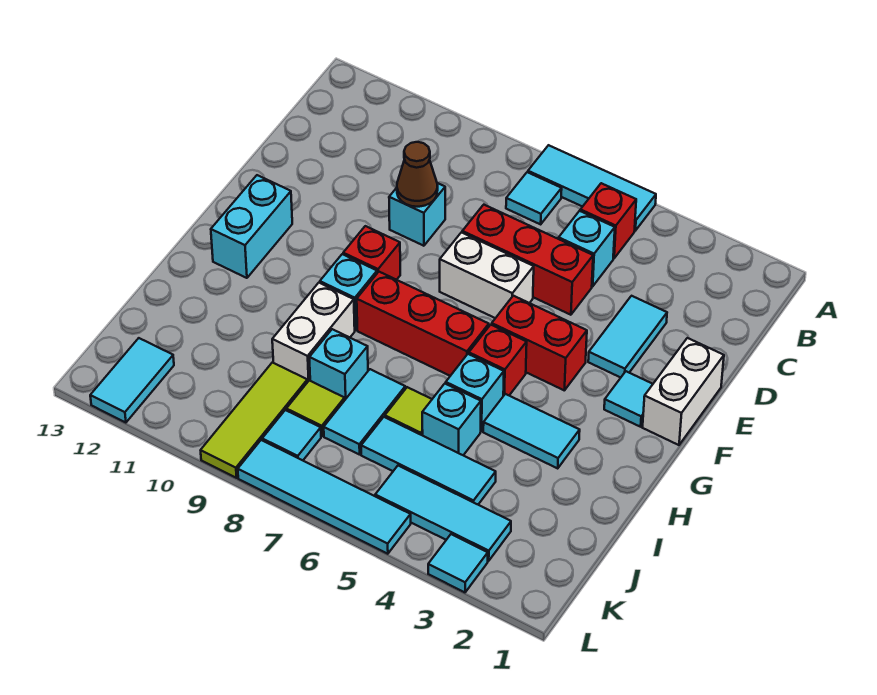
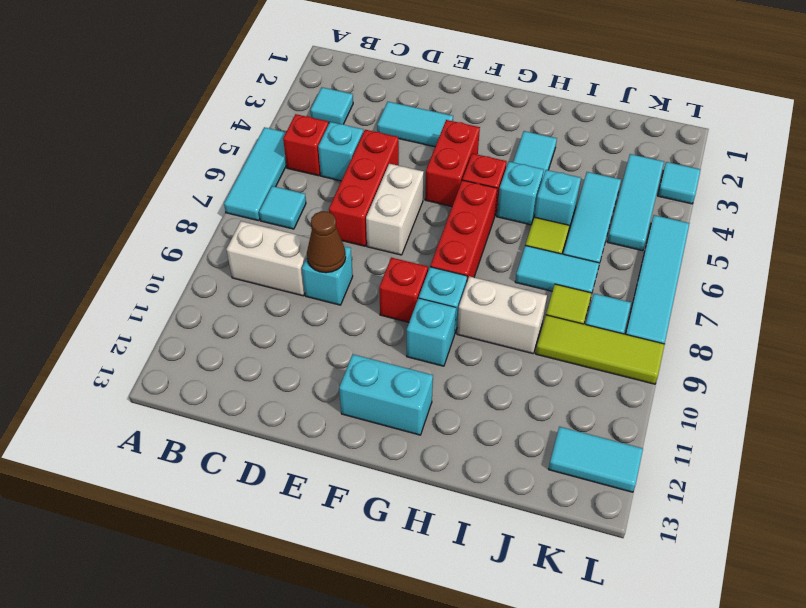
white brick E1:F1 level 1 -> white brick B9:C9 level 1
cyan tile F2 level 1 -> cyan tile B3 level 1
cyan brick I8 level 1 -> cyan brick G10 level 1

